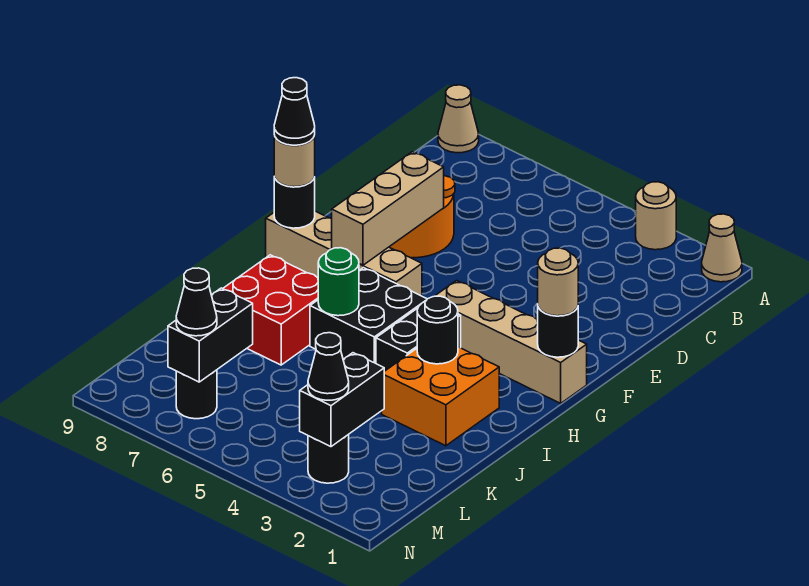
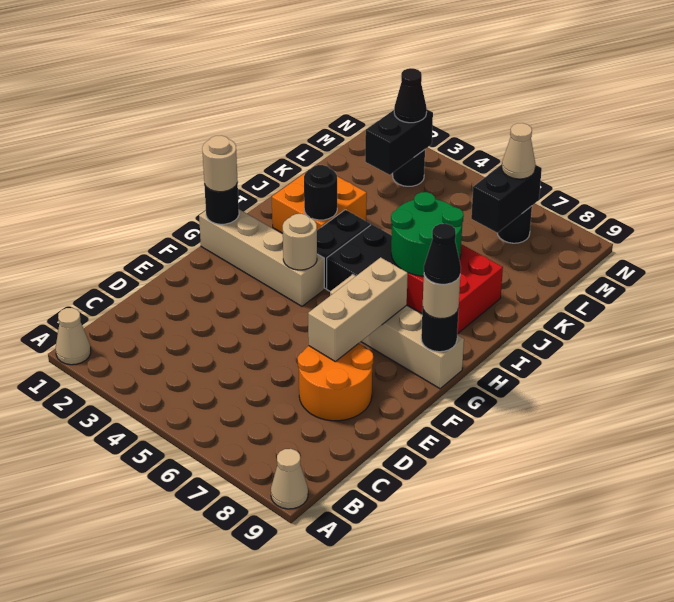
tan round brick A3 level 1 -> tan round brick G4 level 2
green round brick I6 level 2 -> green round brick I6:J7 level 2
black cone M7 level 3 -> tan cone M7 level 3

